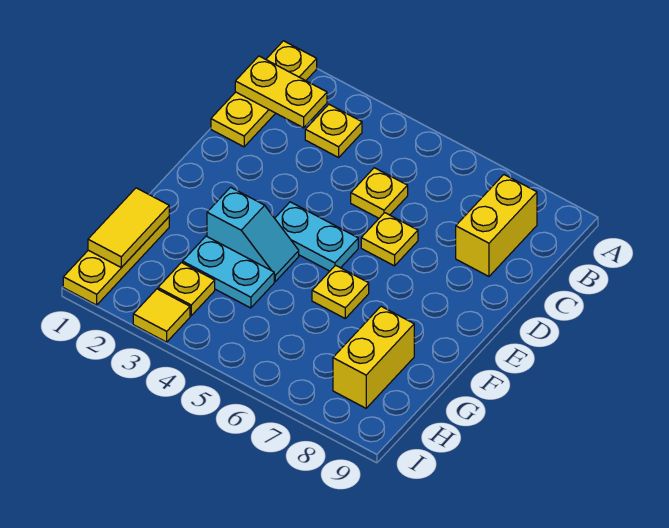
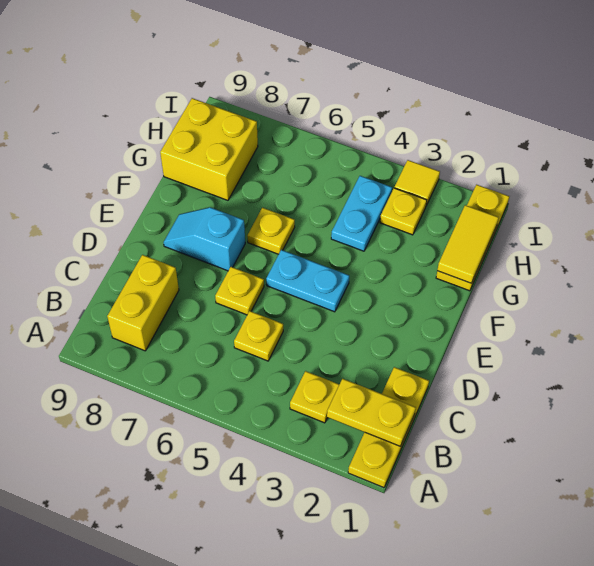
cyan slope F3:F4 level 1 top 3 -> cyan slope E7:E8 level 1 top 7
cyan plate G3:G4 level 1 -> cyan plate G4:H4 level 1
yellow brick G8:H8 level 1 -> yellow brick G8:H9 level 1

